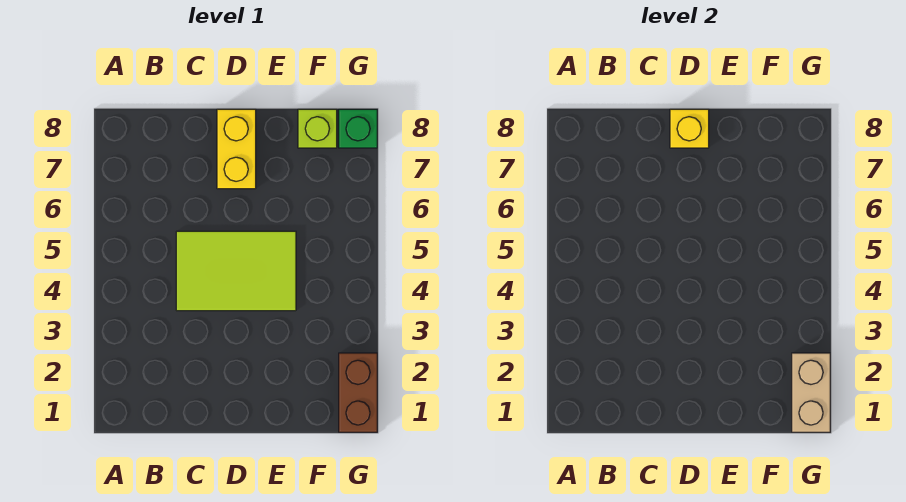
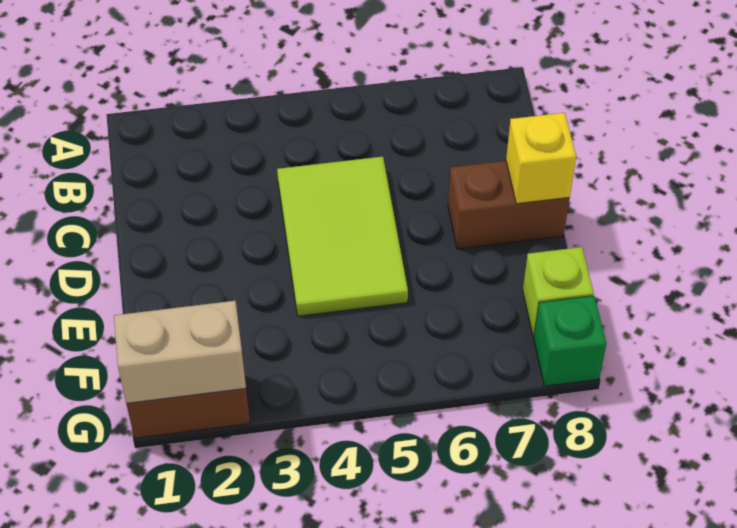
yellow brick D7:D8 level 1 -> brown brick D7:D8 level 1

